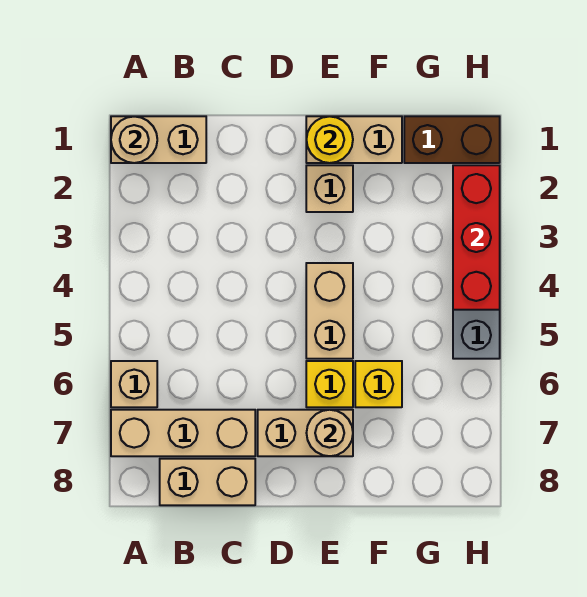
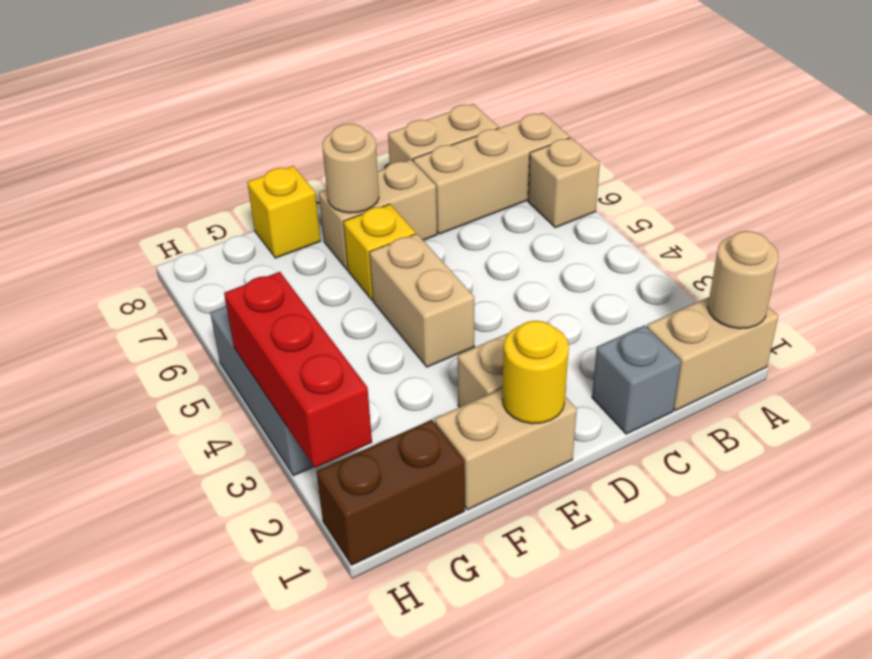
none -> grey brick C1 level 1
yellow brick F6 level 1 -> yellow brick F8 level 1

